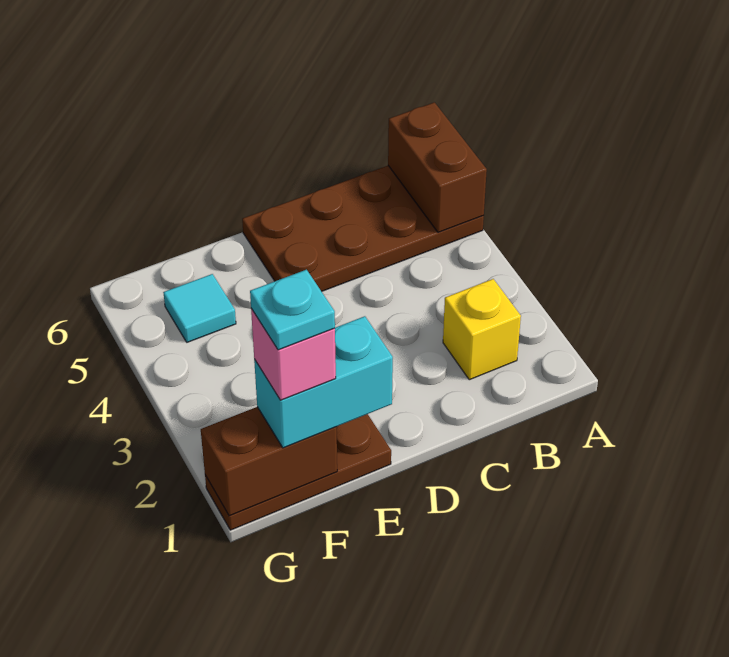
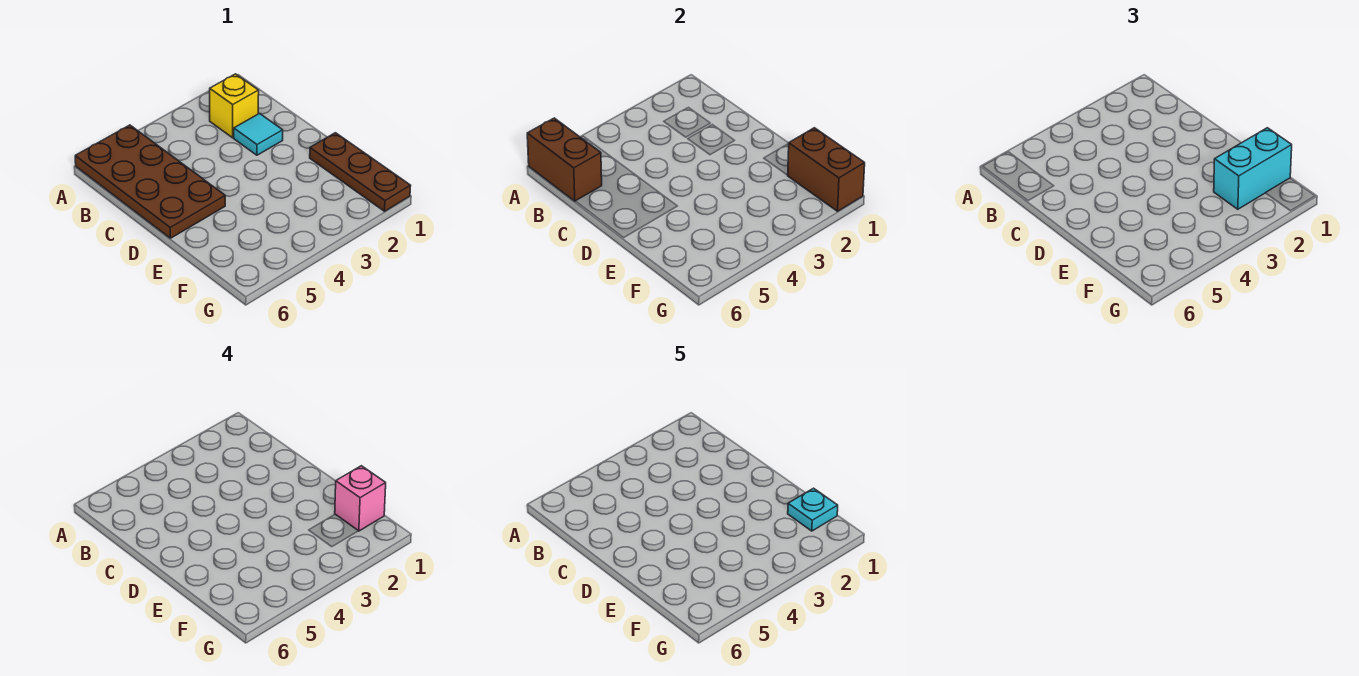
brown brick A5:A6 level 2 -> brown brick A6:B6 level 2
cyan brick E1:F1 level 3 -> cyan brick F1:F2 level 3
cyan tile F5 level 1 -> cyan tile C2 level 1

